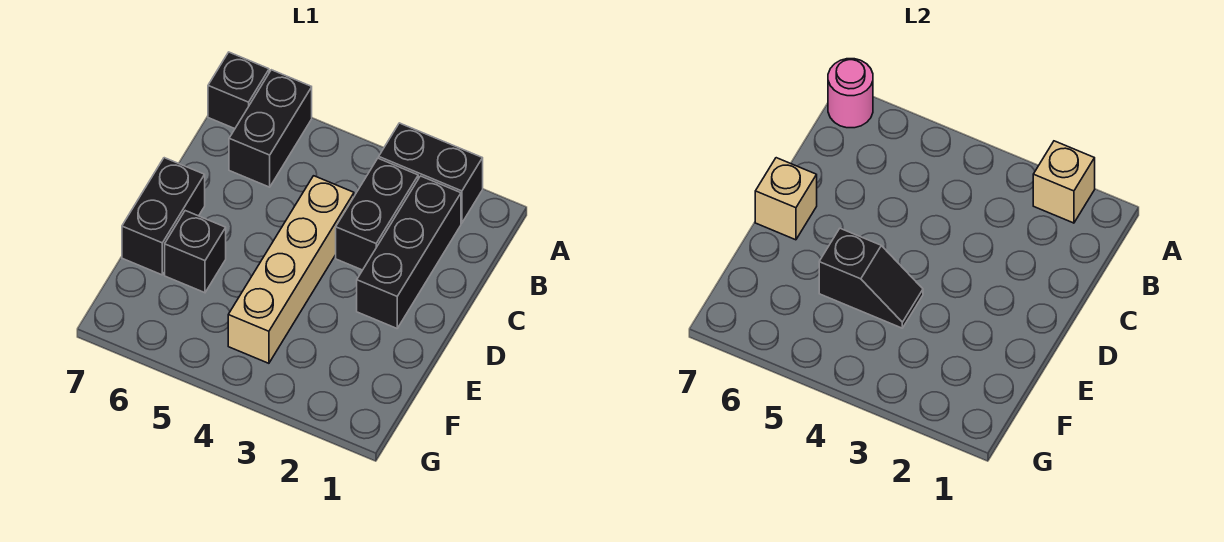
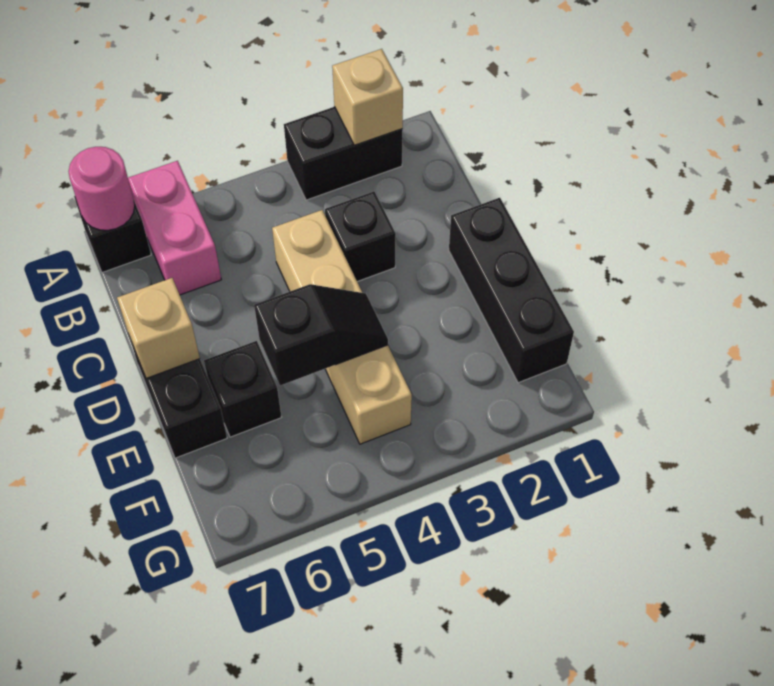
black brick A6:B6 level 1 -> pink brick A6:B6 level 1
black brick B2:D2 level 1 -> black brick D1:F1 level 1
black brick B3:C3 level 1 -> black brick C3 level 1

